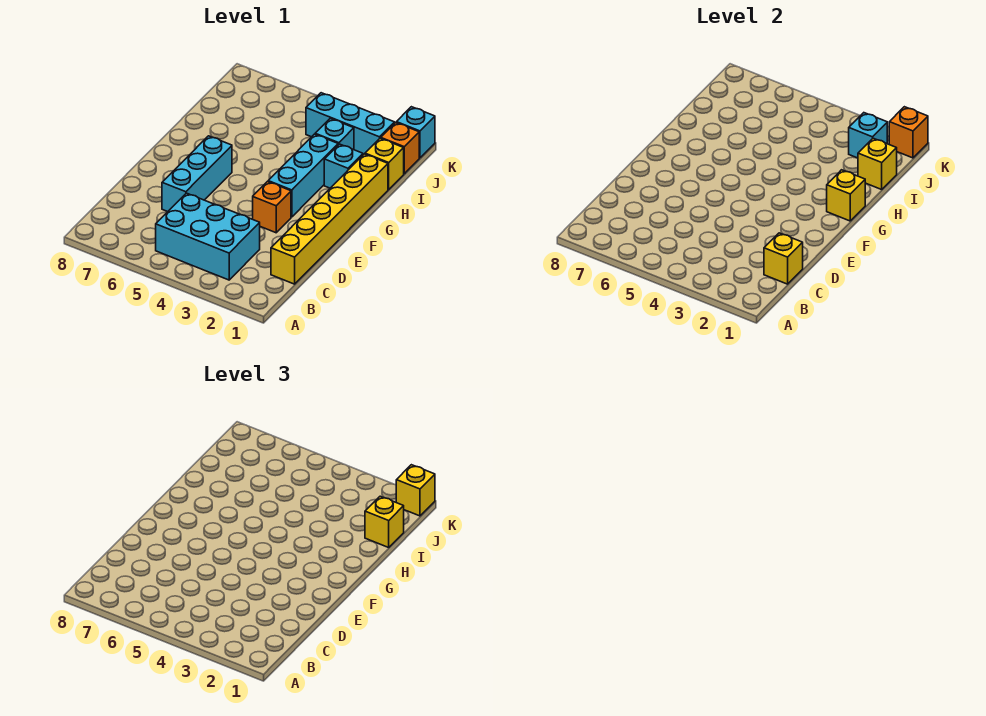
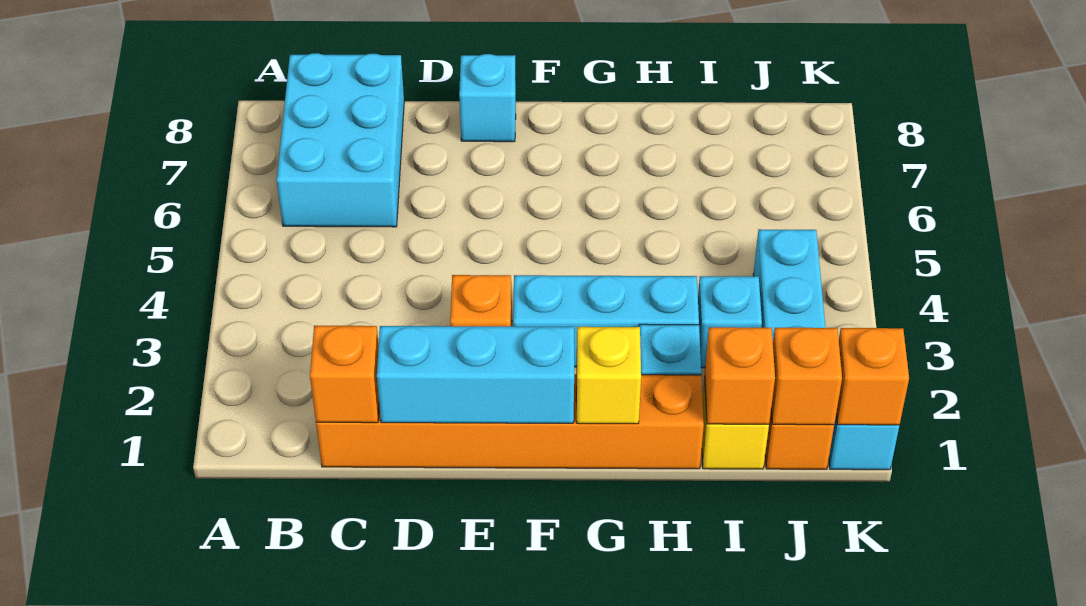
cyan brick B3:C5 level 1 -> cyan brick B6:C8 level 1
yellow brick C1:H1 level 1 -> orange brick C1:H1 level 1
yellow brick C1 level 2 -> orange brick C1 level 2
cyan brick D6:F6 level 1 -> cyan brick D1:F1 level 2
yellow brick I1 level 2 -> orange brick I1 level 2
yellow brick I1 level 3 -> none
none -> orange brick J1 level 2
cyan brick J2 level 2 -> cyan brick E8 level 1
yellow brick K1 level 3 -> none

